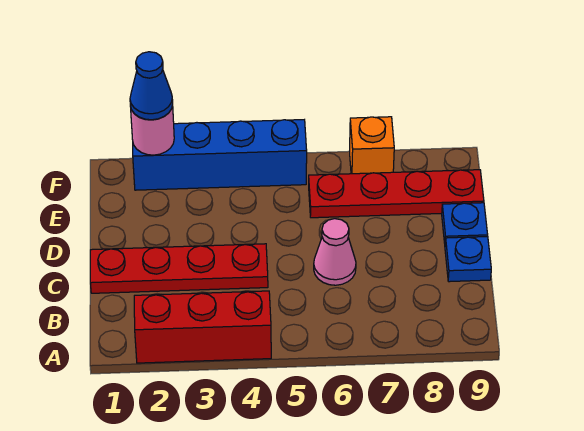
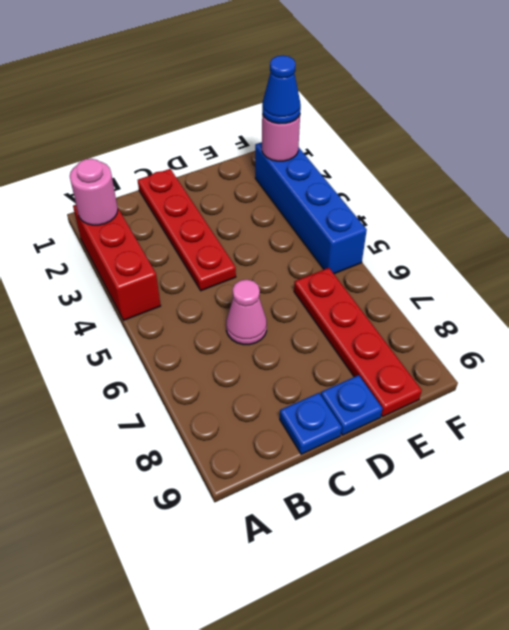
none -> pink round brick A2 level 2
orange brick F7 level 1 -> none

